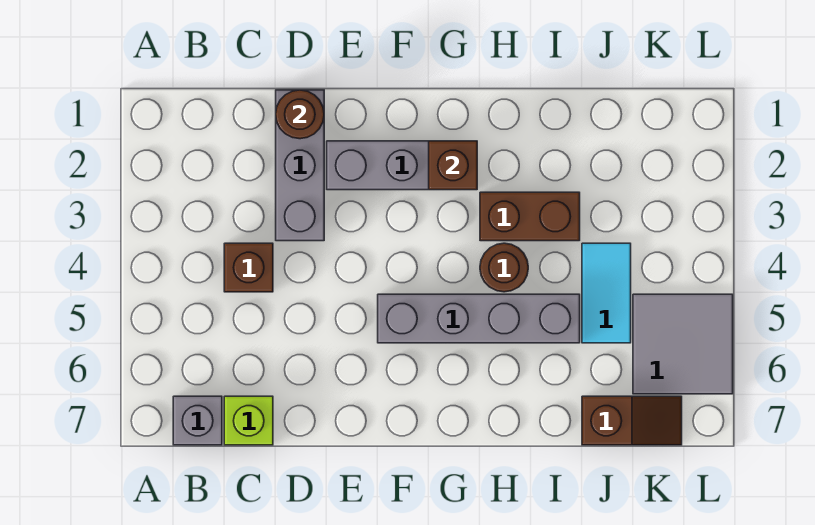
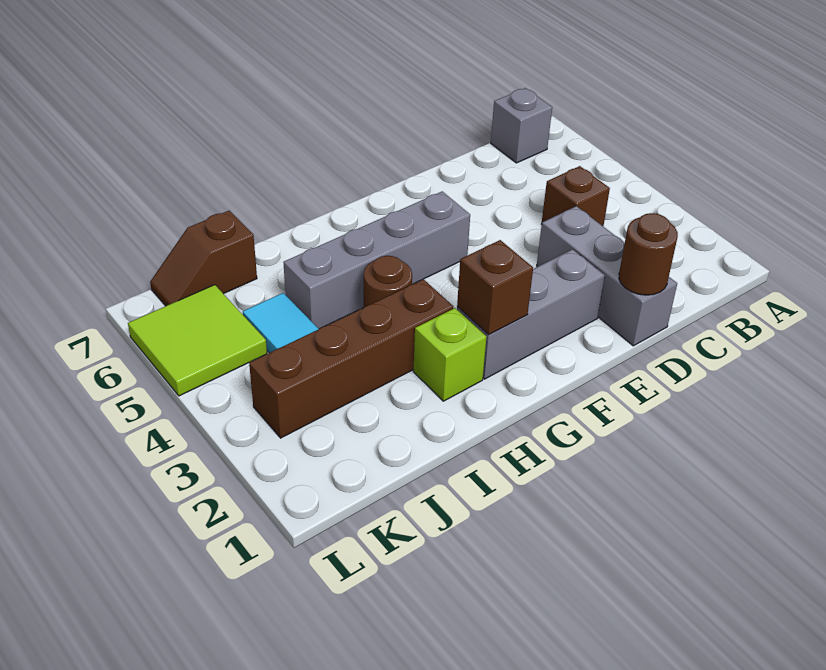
lime brick C7 level 1 -> lime brick H2 level 1
brown brick H3:I3 level 1 -> brown brick H3:K3 level 1
grey tile K5:L6 level 1 -> lime tile K5:L6 level 1

